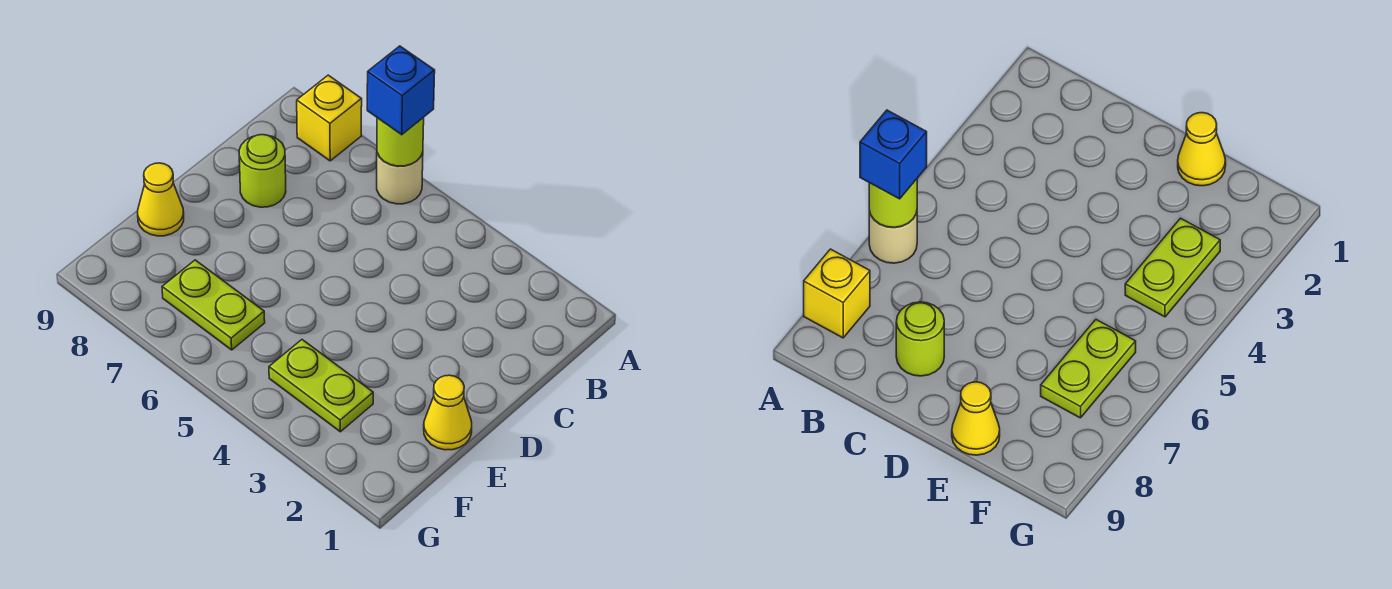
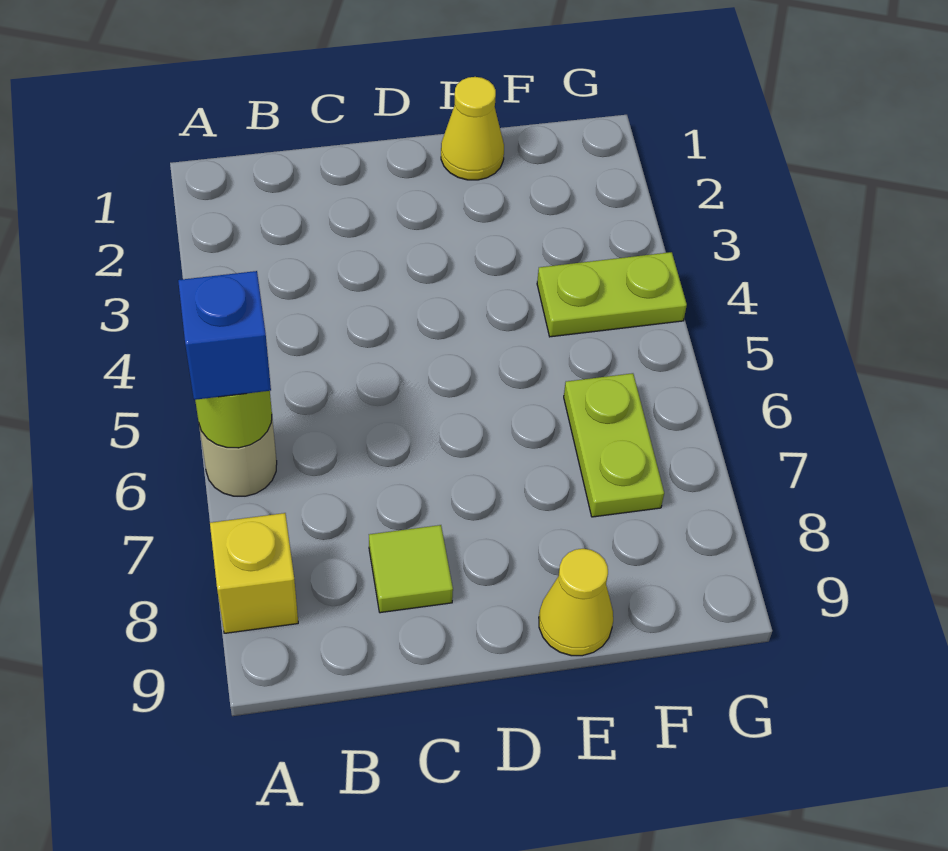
lime round brick C8 level 1 -> lime tile C8 level 1
lime plate F3:F4 level 1 -> lime plate F4:G4 level 1

